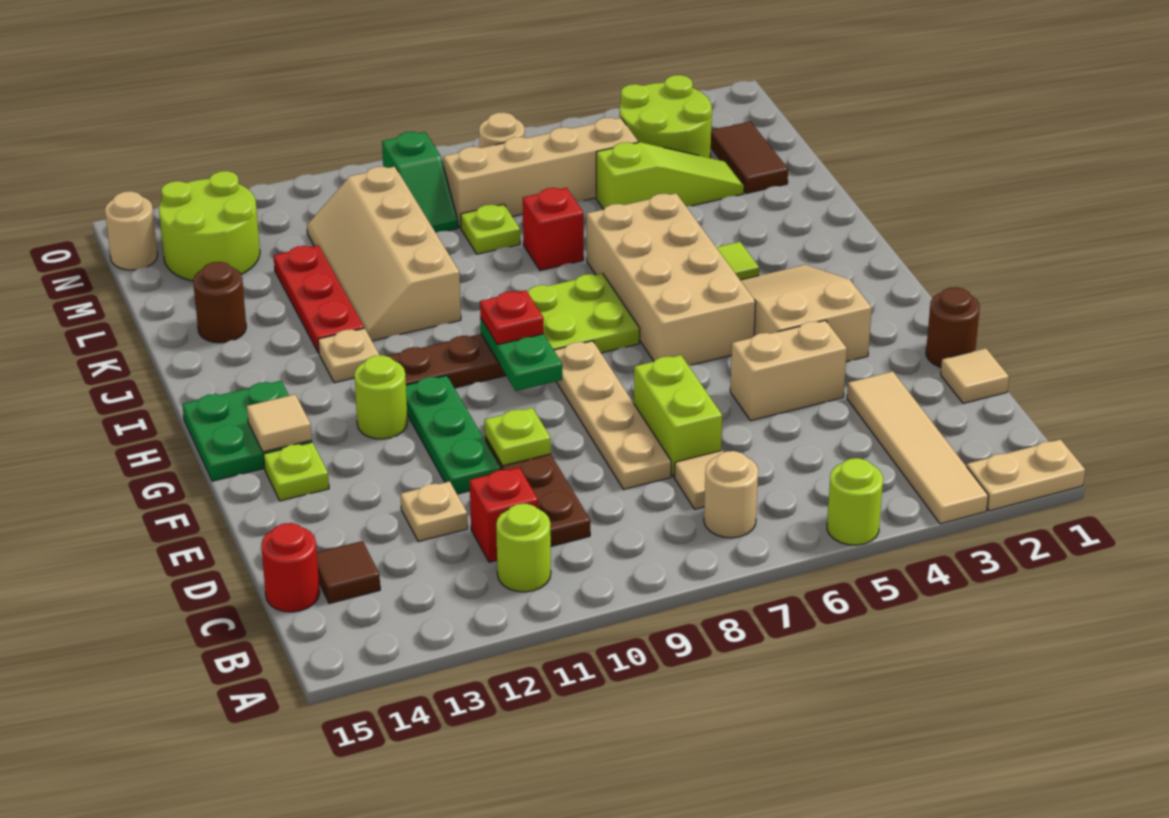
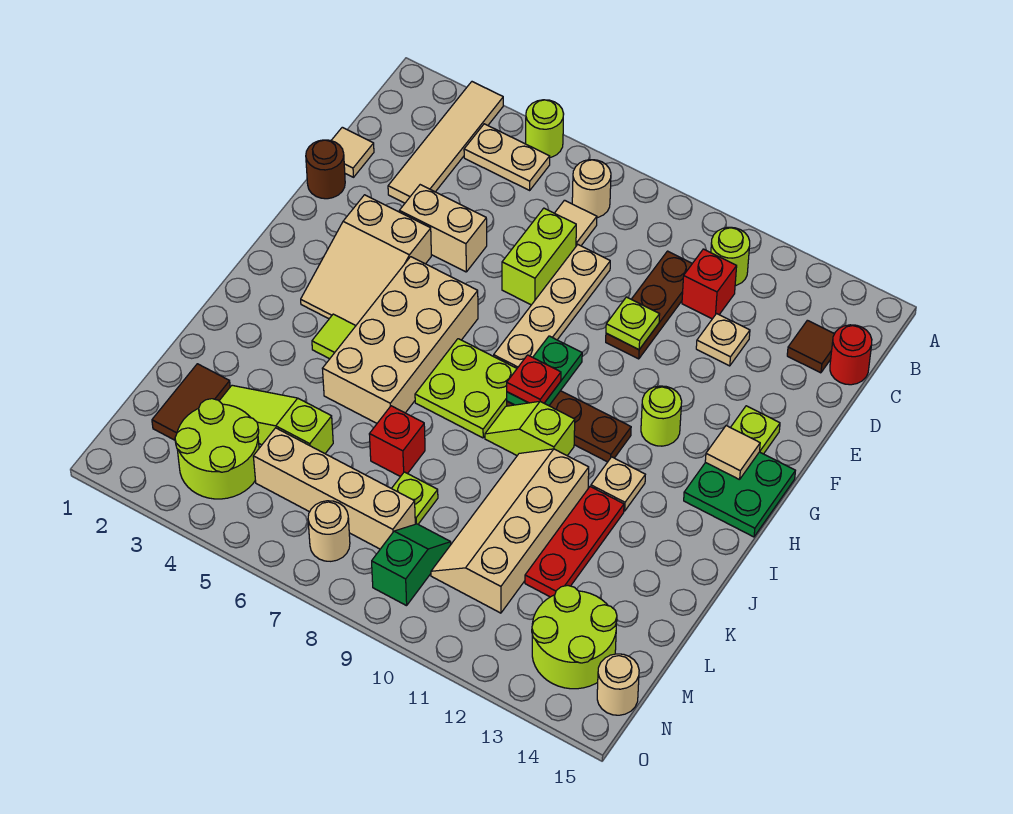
tan plate A1:A2 level 1 -> tan plate B4:B5 level 1
green plate E11:G11 level 1 -> none
none -> lime slope I9:I10 level 1 top 10
tan slope J10:M11 level 1 top 10 -> tan slope J10:M11 level 1 top 11
brown round brick K14 level 1 -> none

